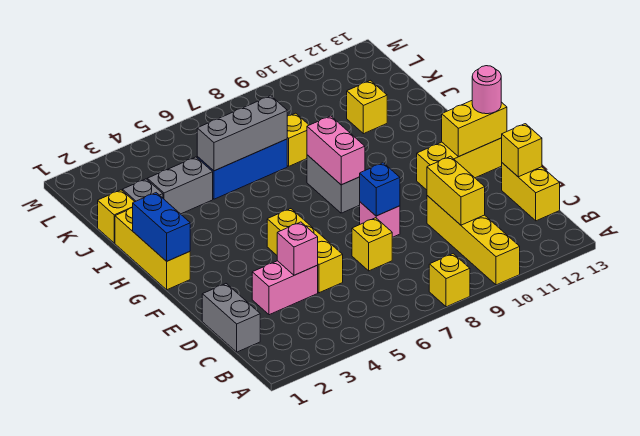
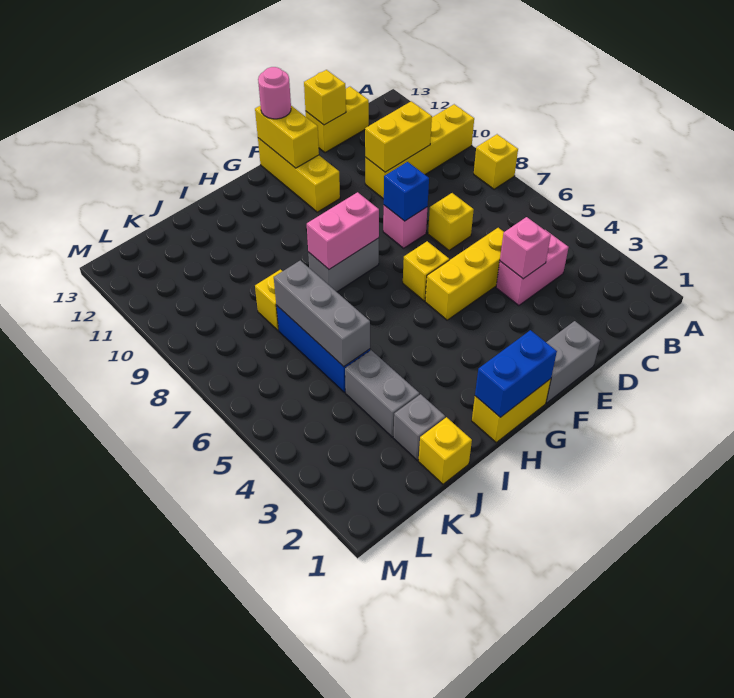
grey brick C1:D1 level 1 -> grey brick E1:F1 level 1
pink brick D3:D4 level 1 -> pink brick C4:D4 level 1
yellow brick G1:I1 level 1 -> yellow brick G1:H1 level 1
yellow brick J11 level 1 -> yellow brick F6 level 1

